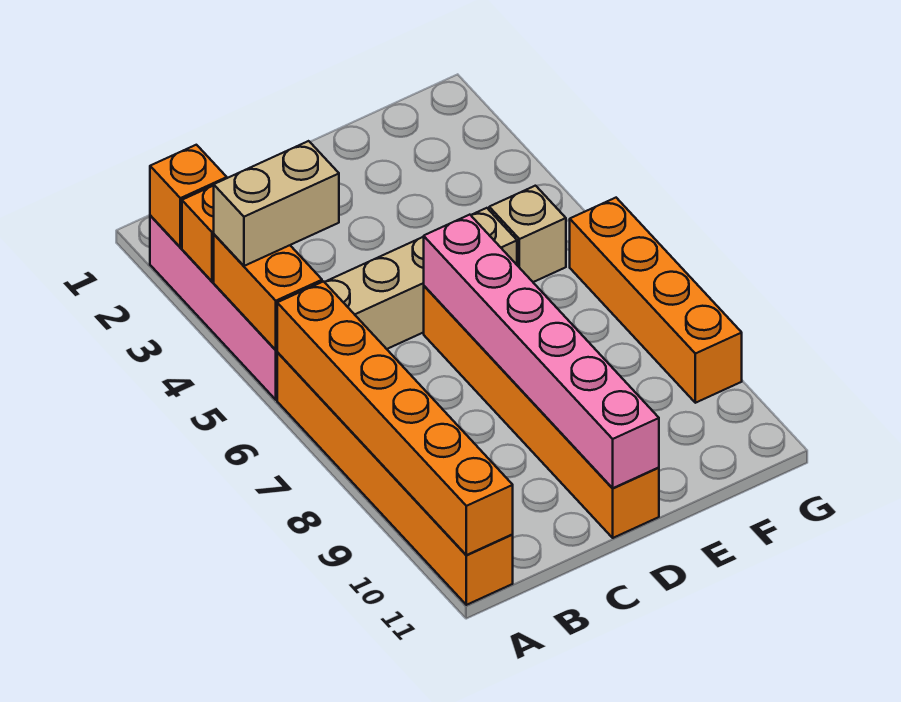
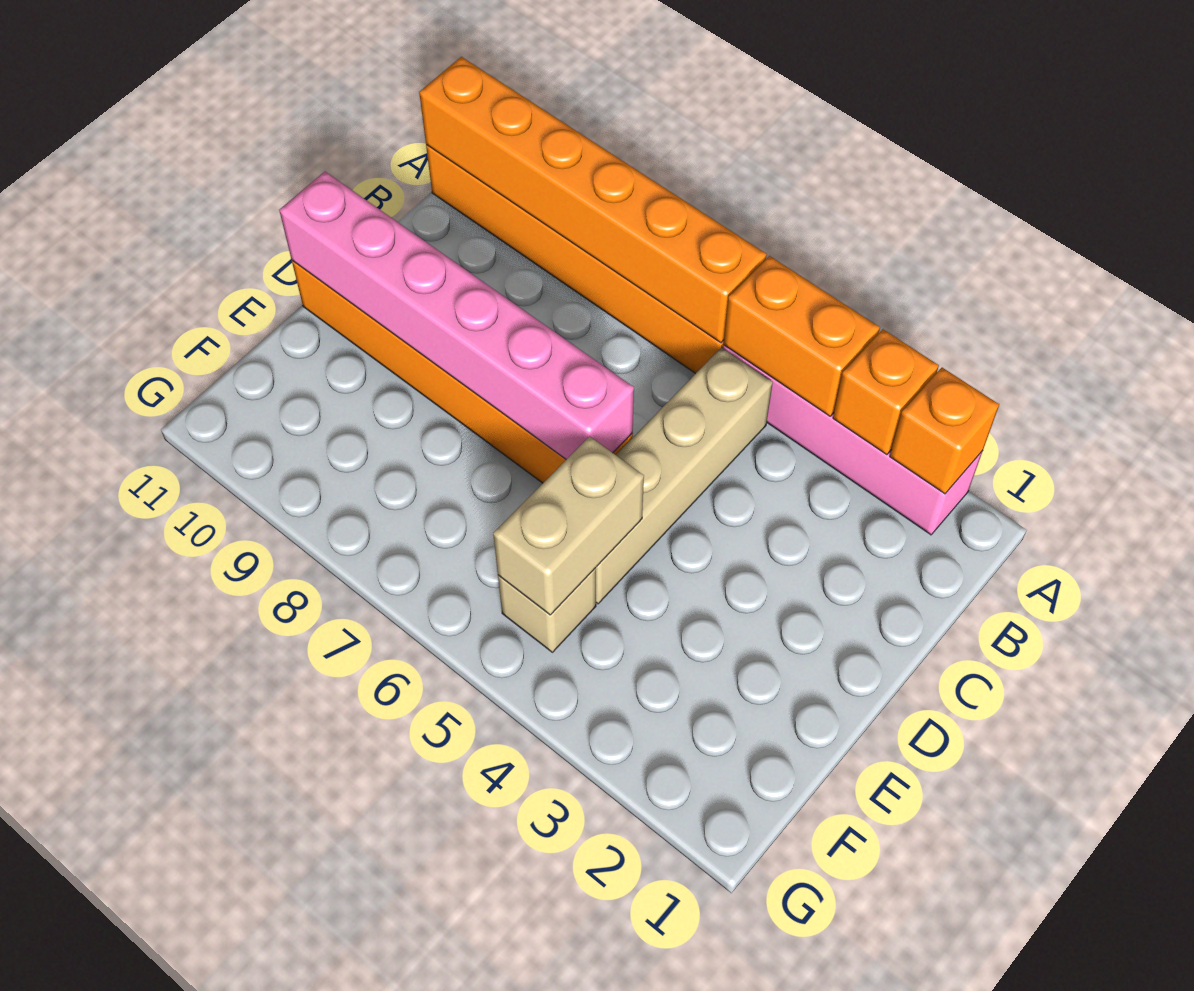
tan brick A4:B4 level 3 -> tan brick E5:F5 level 2
orange brick G6:G9 level 1 -> none

